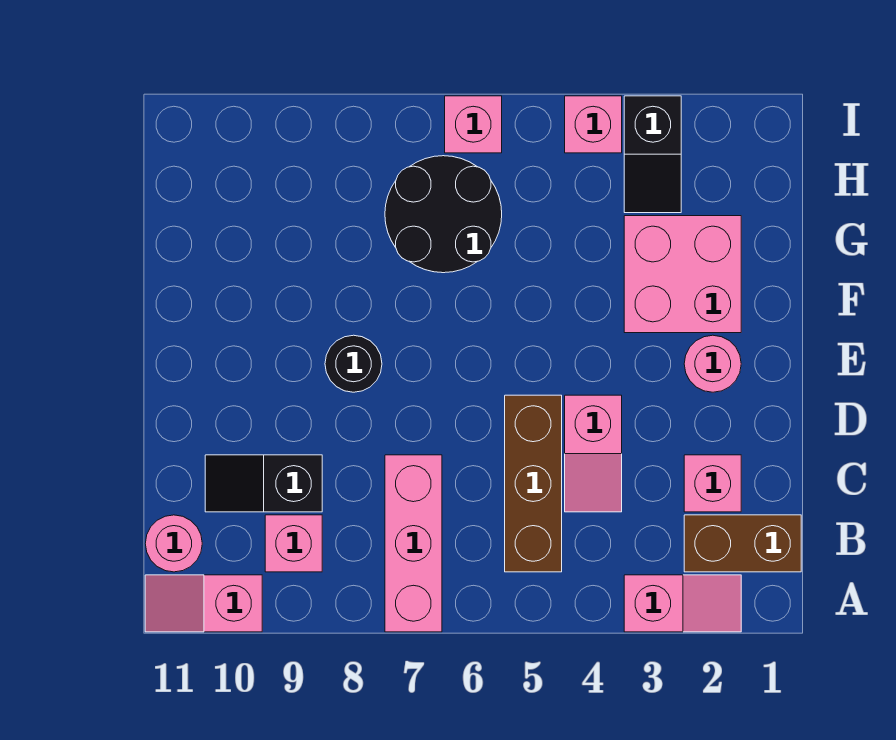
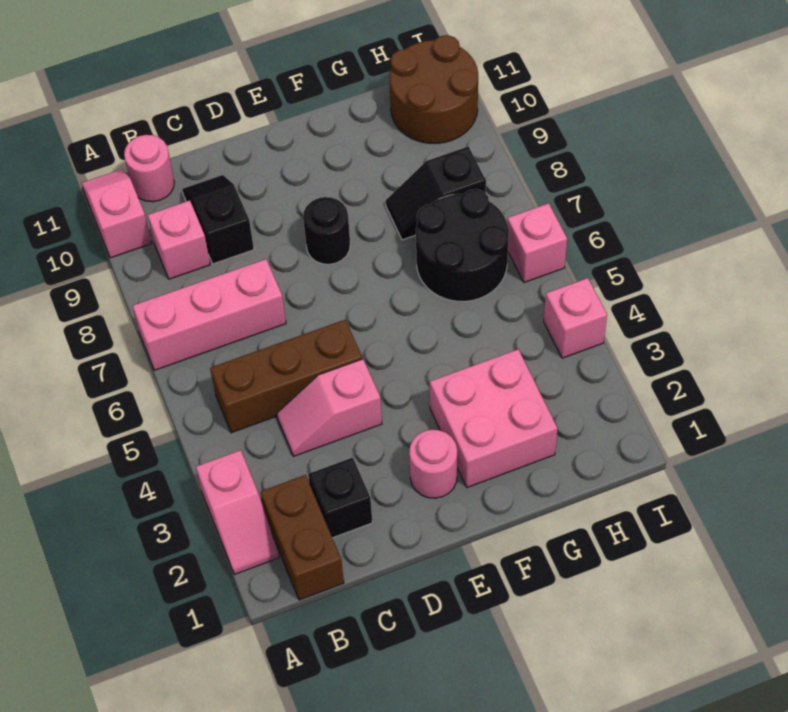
pink brick C2 level 1 -> black brick C2 level 1
black slope H3:I3 level 1 top I -> black slope G8:H8 level 1 top H
none -> brown round brick H10:I11 level 1

